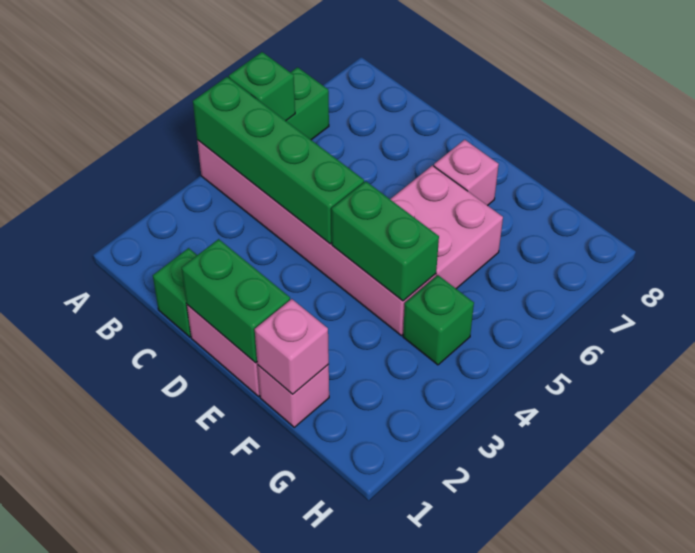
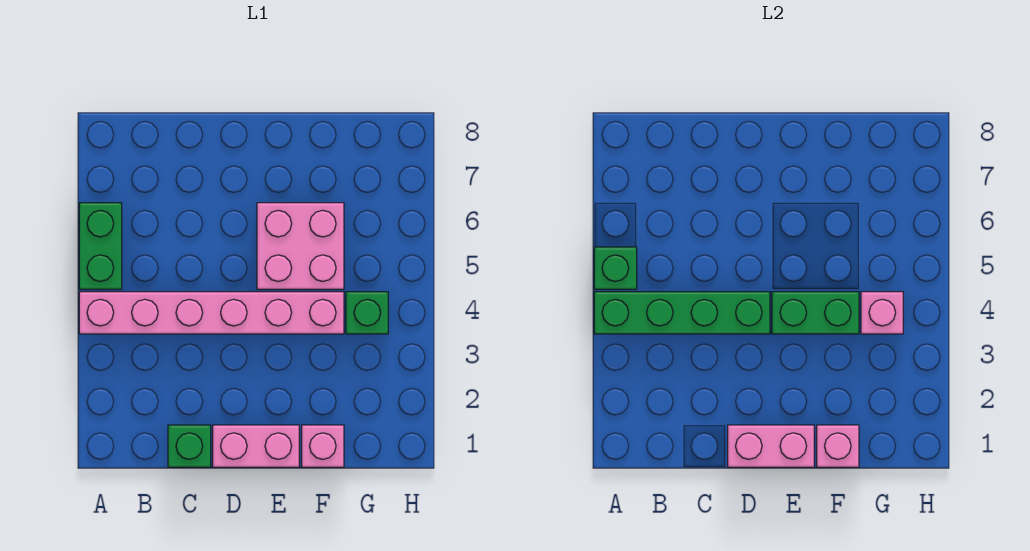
green brick D1:E1 level 2 -> pink brick D1:E1 level 2
pink brick E7 level 1 -> pink brick G4 level 2

